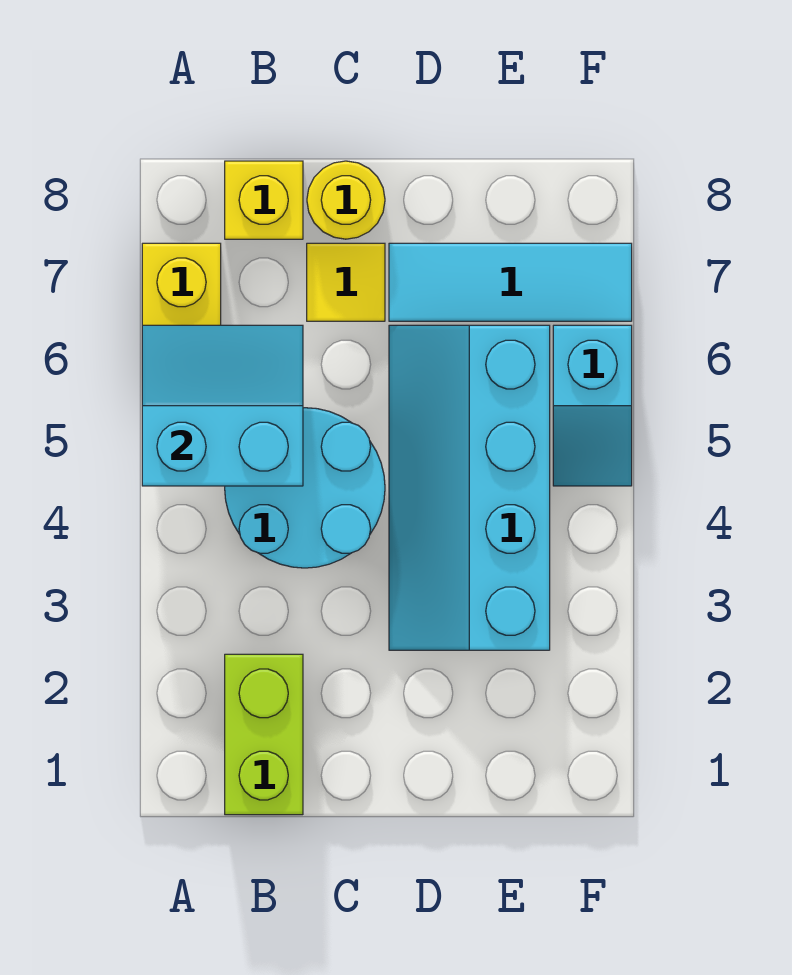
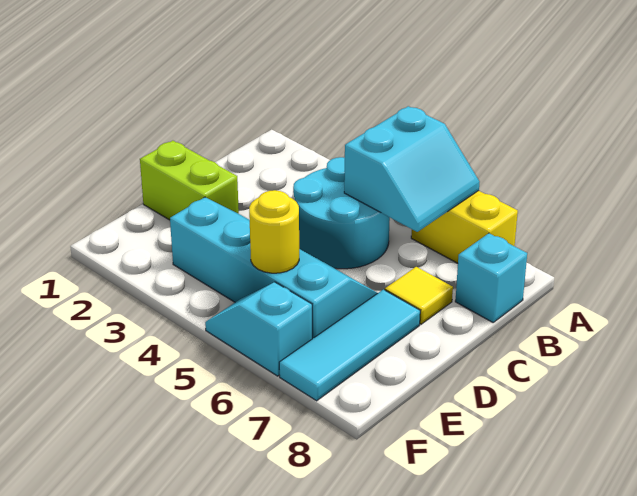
lime brick B1:B2 level 1 -> lime brick D1:D2 level 1
yellow brick B8 level 1 -> cyan brick B8 level 1
yellow round brick C8 level 1 -> yellow round brick E5 level 2

